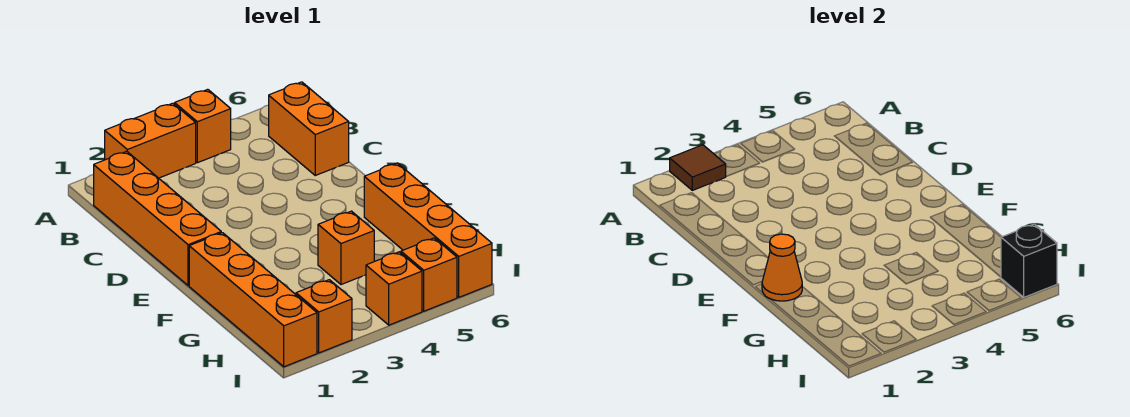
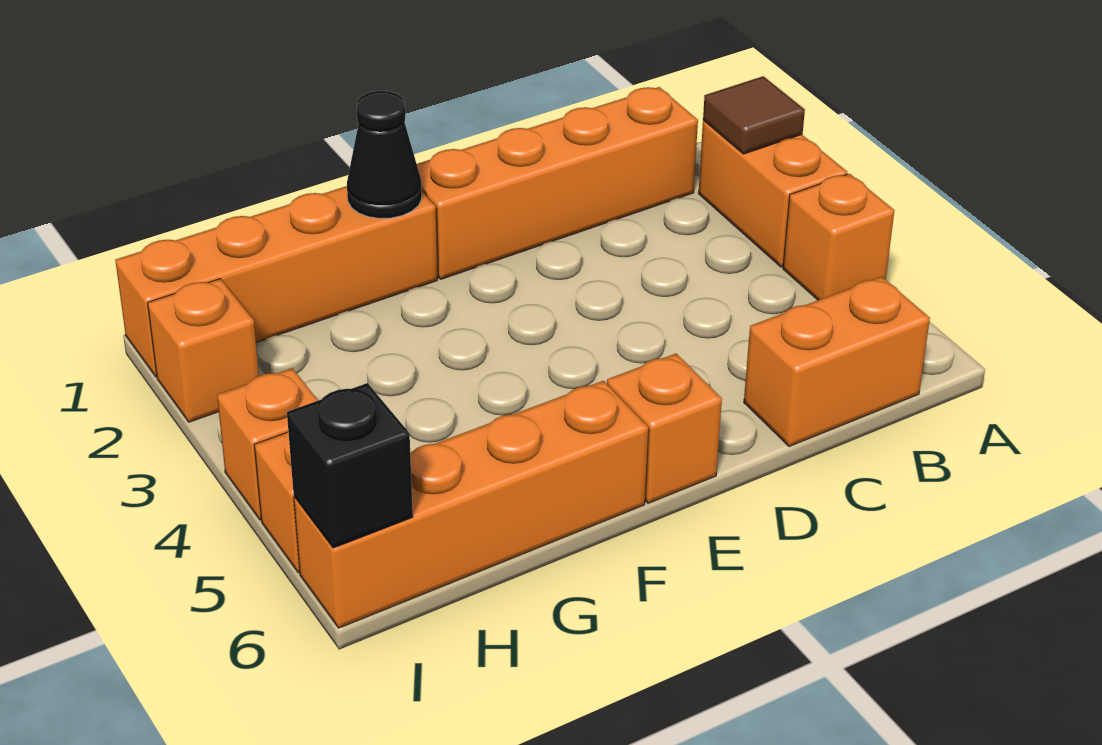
orange cone F1 level 2 -> black cone F1 level 2
orange brick G4 level 1 -> orange brick E6 level 1

